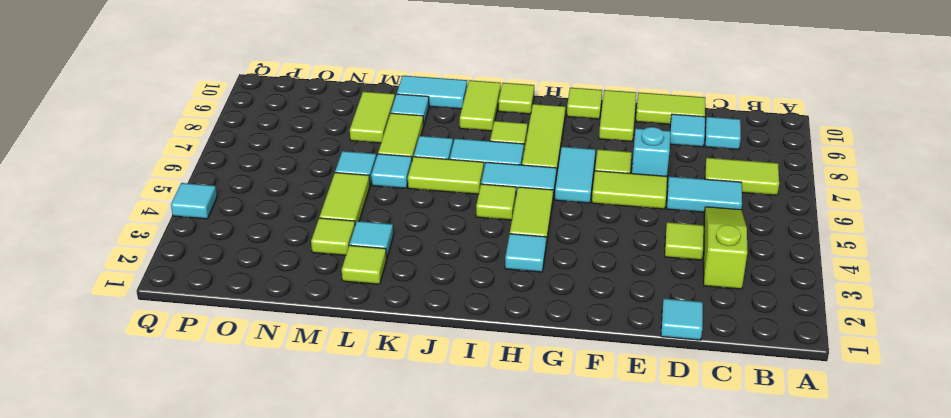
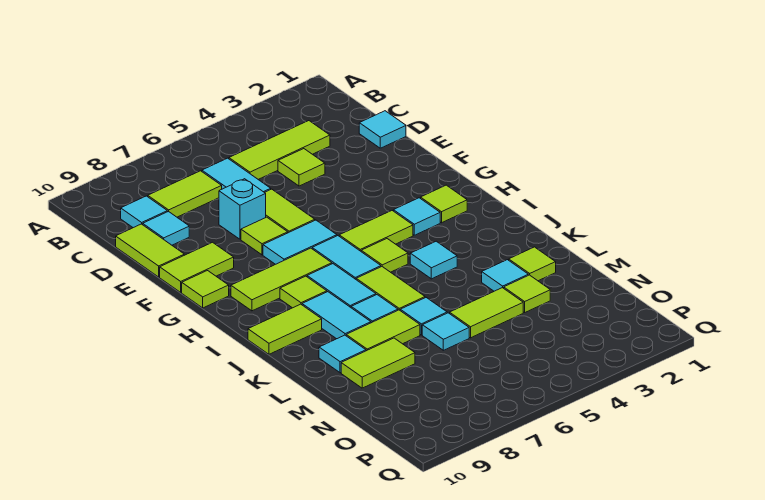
lime tile B7:C7 level 1 -> lime tile C7:C8 level 1
lime slope C3:C5 level 1 top 3 -> lime tile C3:C5 level 1
lime tile I10 level 1 -> lime tile H2 level 1
cyan tile K10:L10 level 1 -> cyan tile J8:K8 level 1
cyan tile Q4 level 1 -> cyan tile J4 level 1

